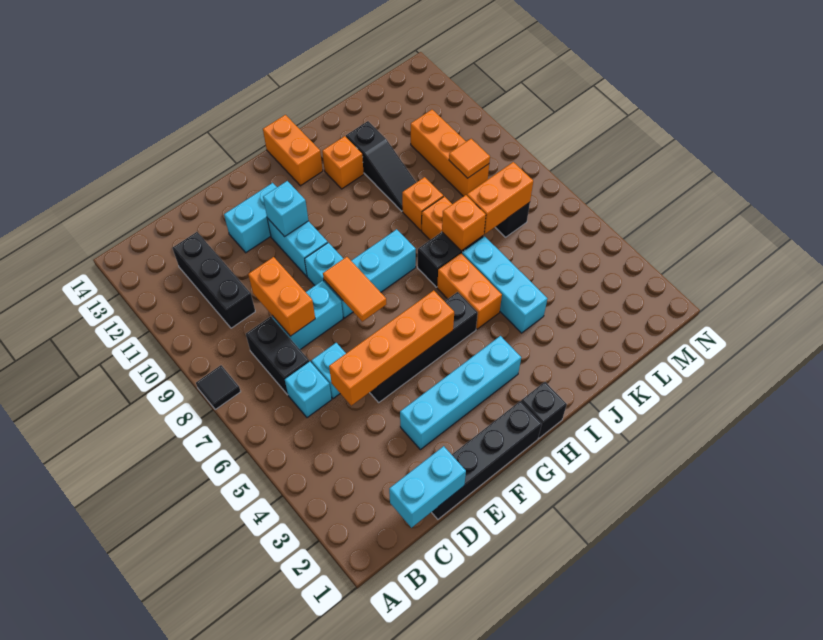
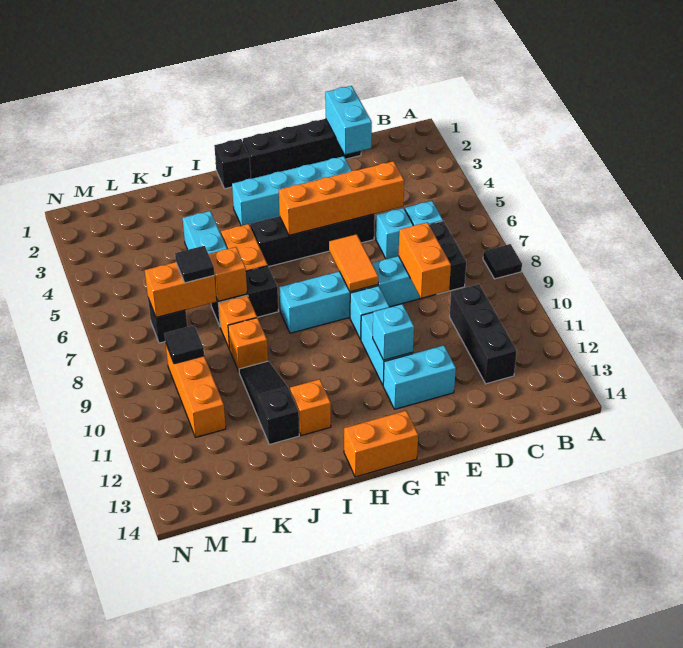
cyan brick C1:D1 level 2 -> cyan brick D1:D2 level 2
orange brick H13:H14 level 1 -> orange brick G14:H14 level 1
none -> black tile K7 level 3
orange tile L9 level 2 -> black tile L9 level 2

